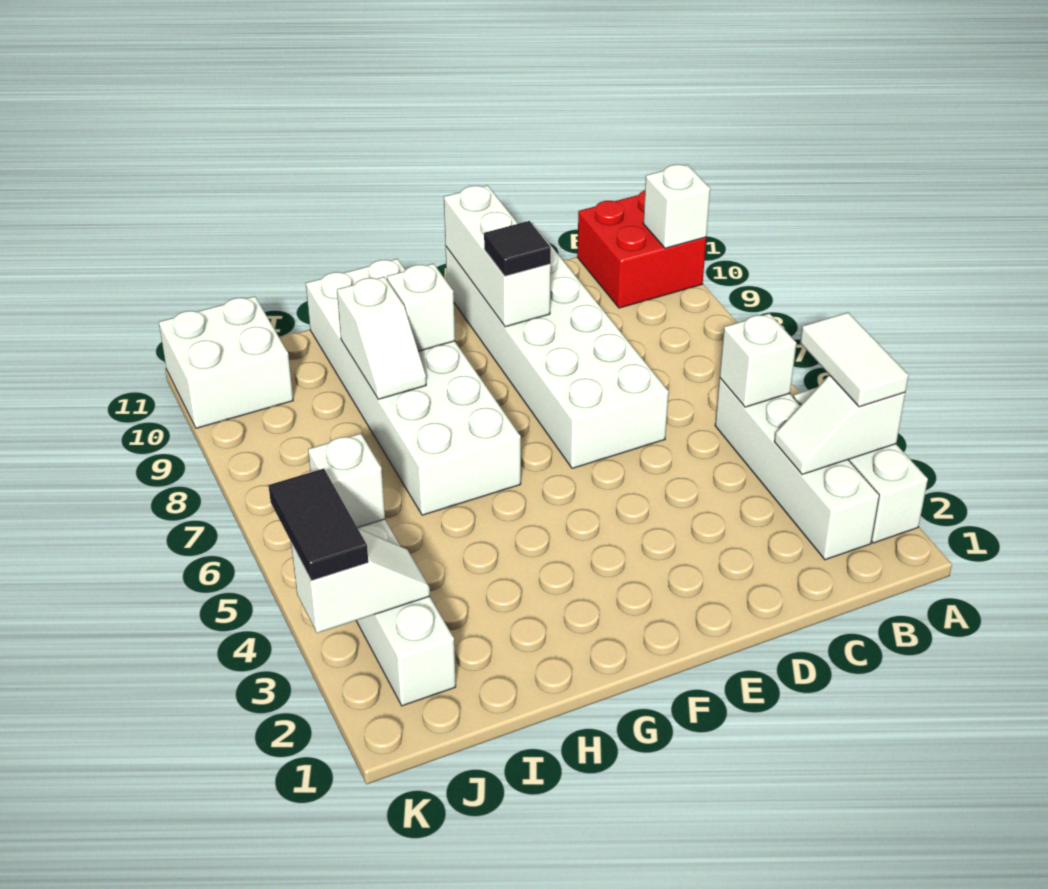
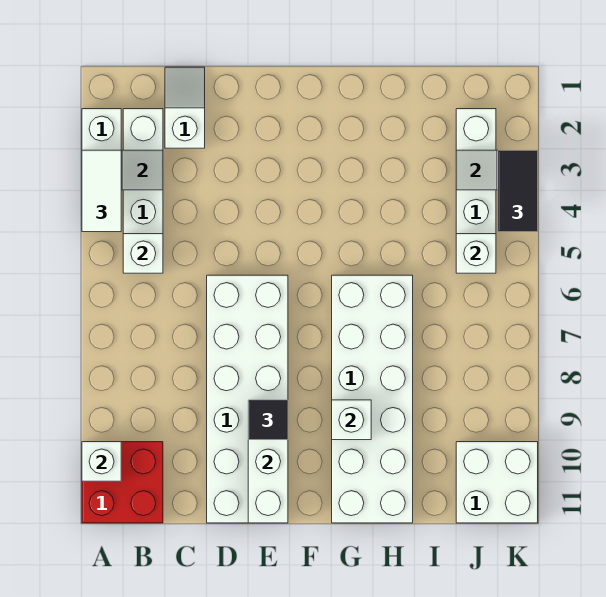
white slope H8:H9 level 2 top 9 -> white slope C1:C2 level 1 top 2

